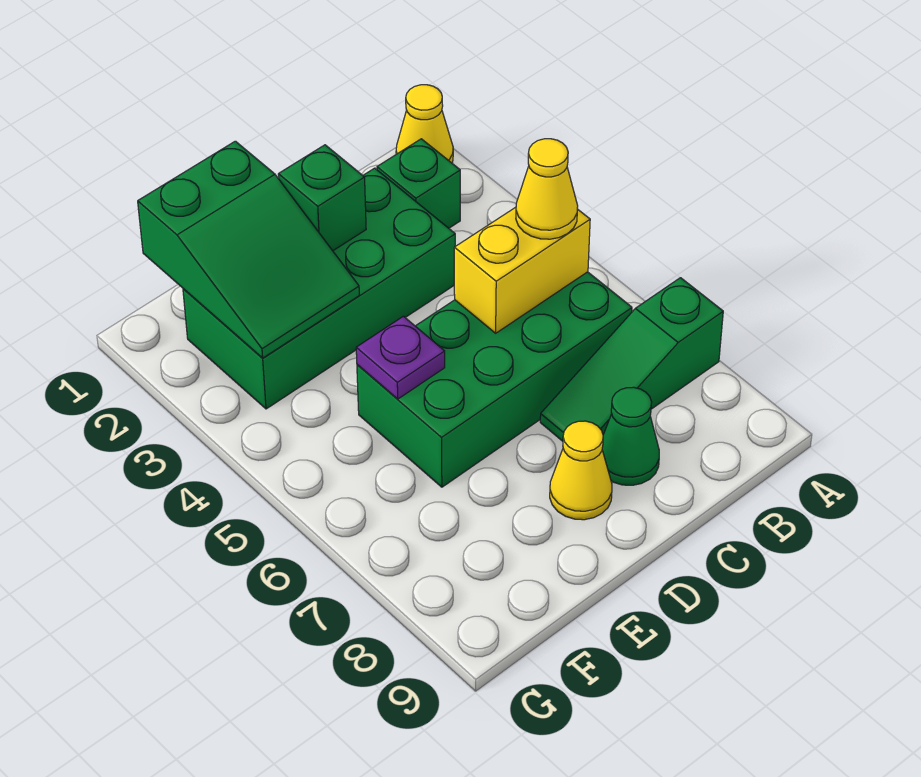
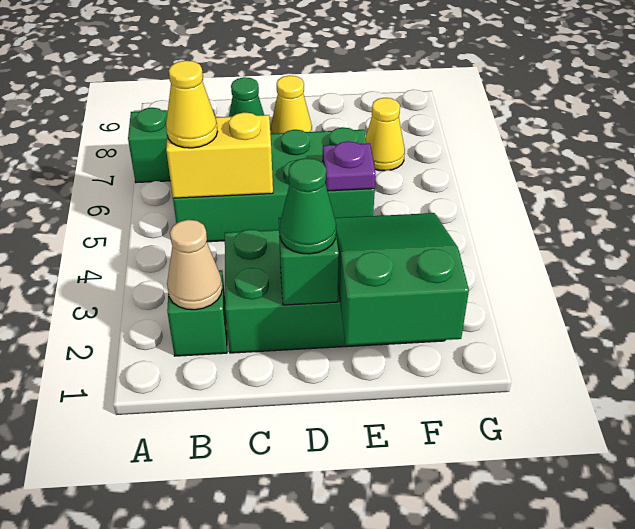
yellow cone A1 level 1 -> yellow cone F7 level 1
none -> tan cone B2 level 2
none -> green cone D2 level 3

